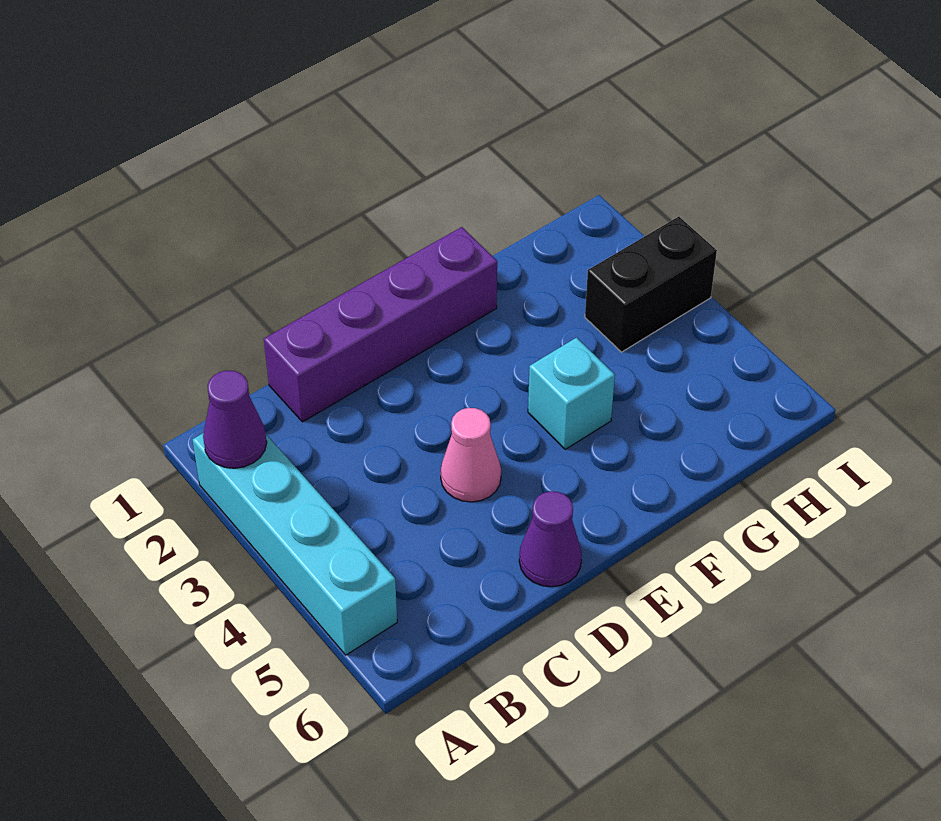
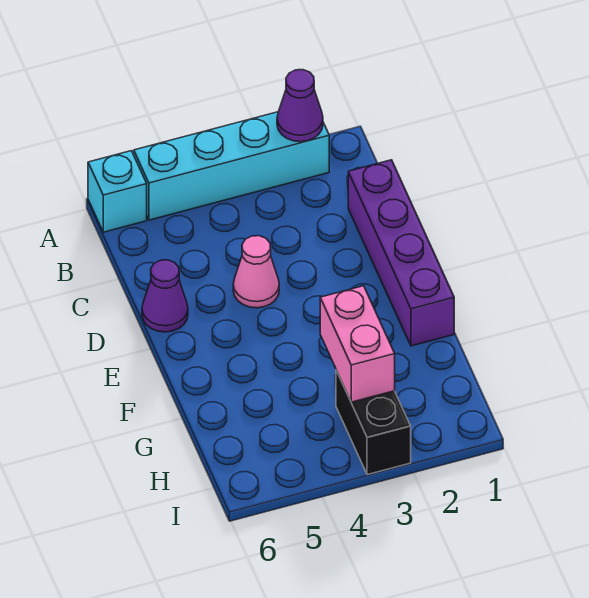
cyan brick F4 level 1 -> cyan brick A6 level 1
none -> pink brick G3:H3 level 2

